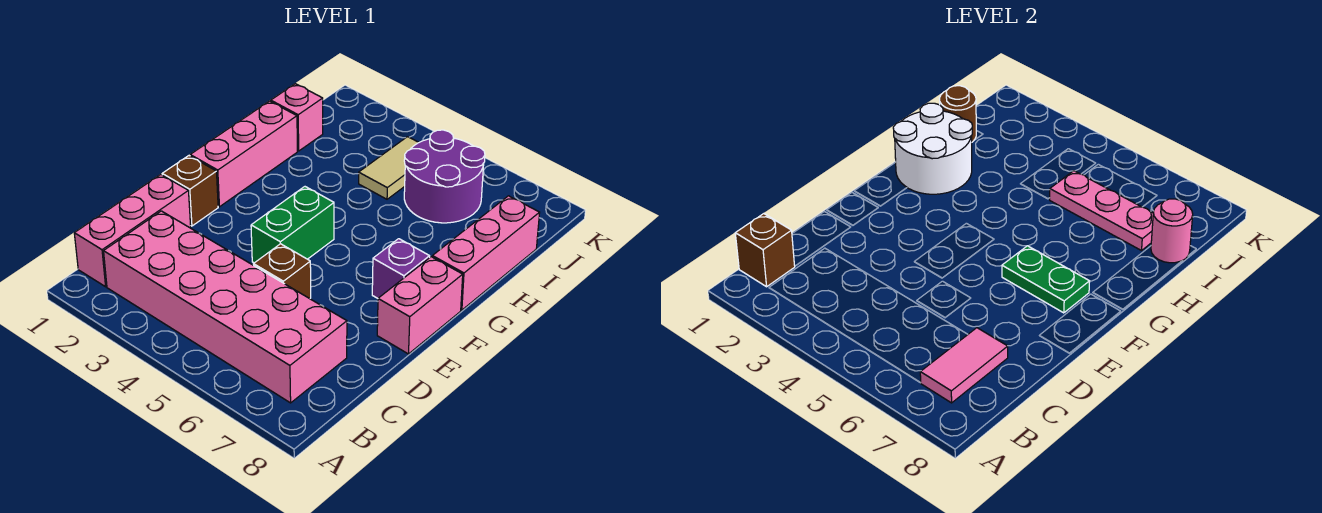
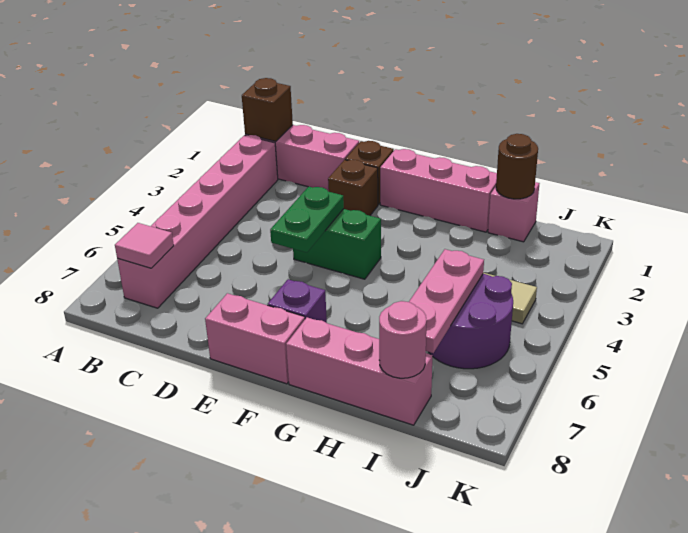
pink brick B2:C7 level 1 -> pink brick B2:B7 level 1
pink tile B7:C7 level 2 -> pink tile B7 level 2
brown brick D5 level 1 -> brown brick E2 level 1
green plate F6:F7 level 2 -> green plate E4:E5 level 2
white round brick G1:H2 level 2 -> none

